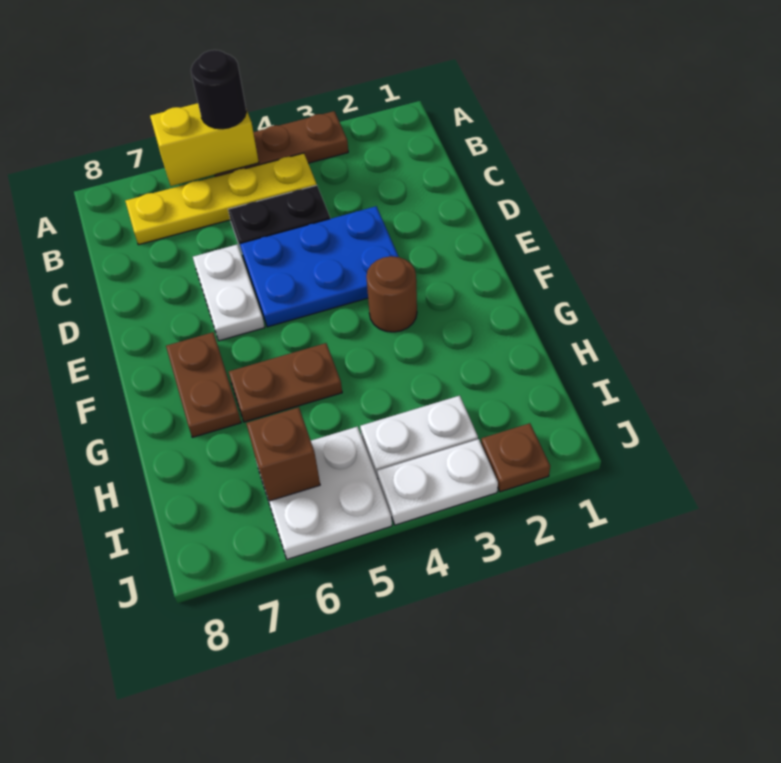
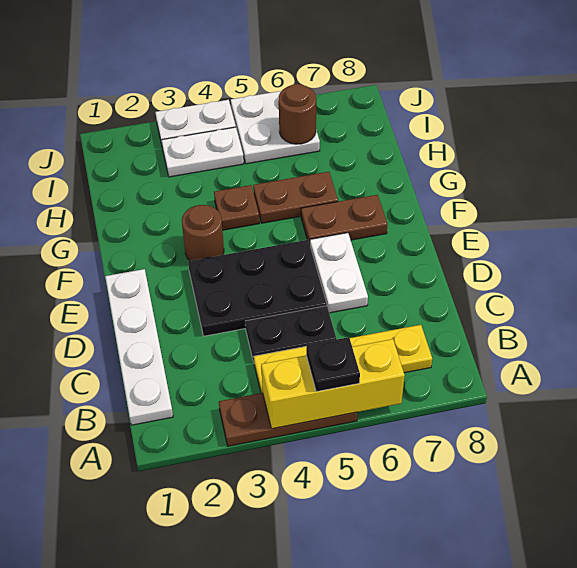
yellow brick A5:A6 level 2 -> yellow brick A4:A6 level 2
black round brick A5 level 3 -> black plate A5 level 3
none -> white plate B1:E1 level 1
blue plate D3:E5 level 1 -> black plate D3:E5 level 1
brown plate F7:G7 level 1 -> brown plate F6:F7 level 1
brown brick I6 level 2 -> brown round brick I6 level 2
brown plate J2 level 1 -> brown plate G4 level 1

